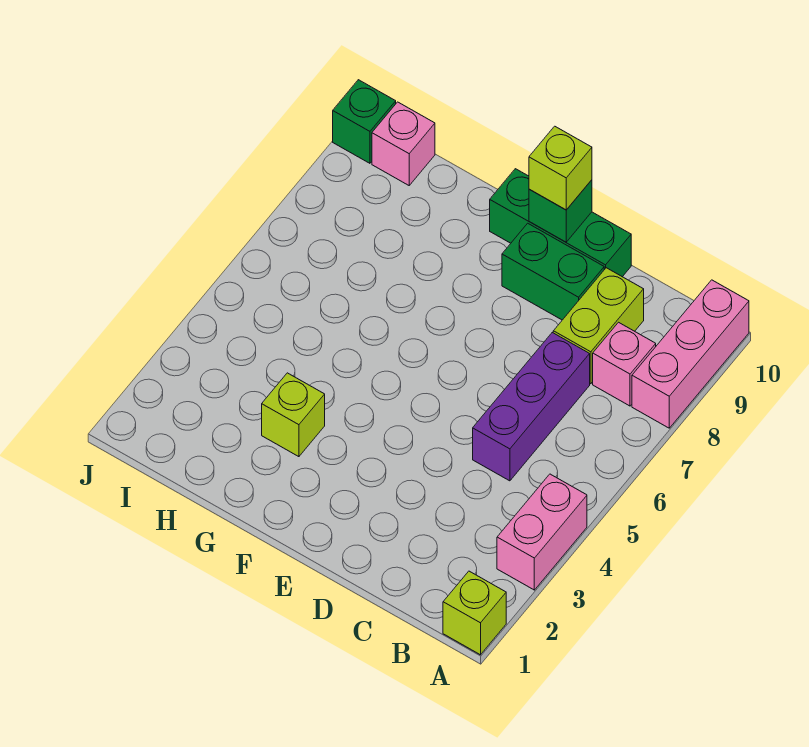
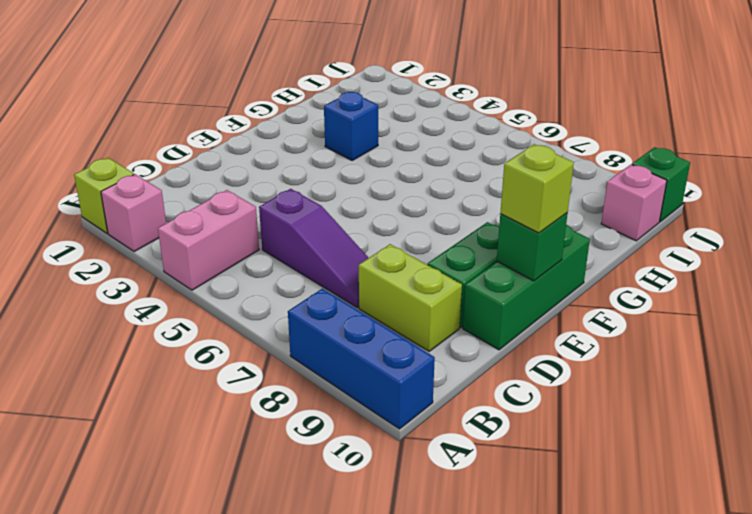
pink brick A3:A4 level 1 -> pink brick A4:B4 level 1
pink brick A8:A10 level 1 -> blue brick A8:A10 level 1
pink brick B8 level 1 -> pink brick A2 level 1
purple brick C5:C7 level 1 -> purple slope C5:C7 level 1 top 5
lime brick G3 level 1 -> blue brick G3 level 1

